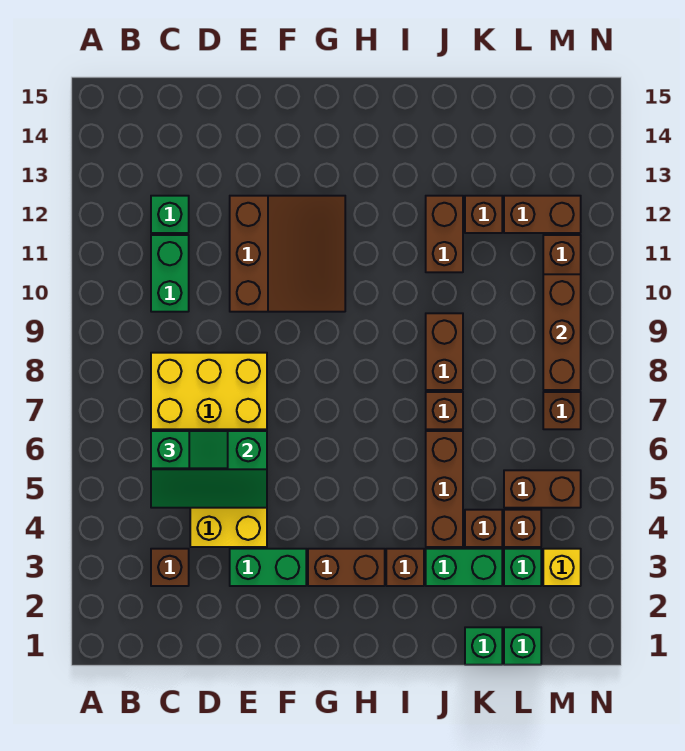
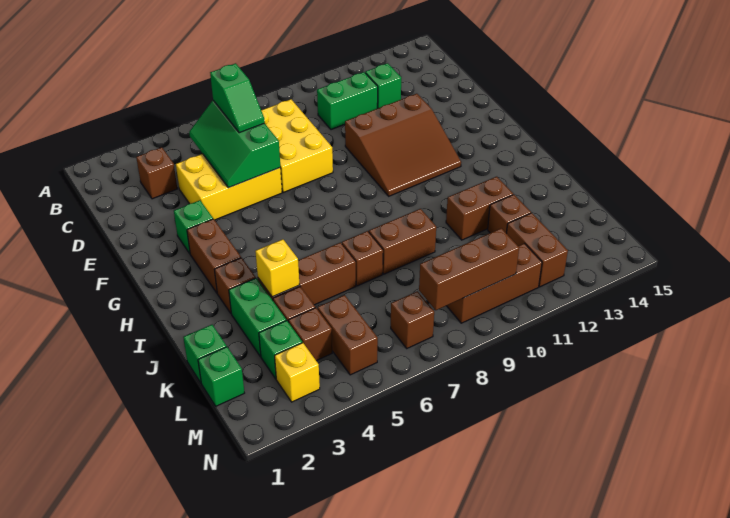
green brick E3:F3 level 1 -> green brick F3 level 1
none -> yellow brick J4 level 2

